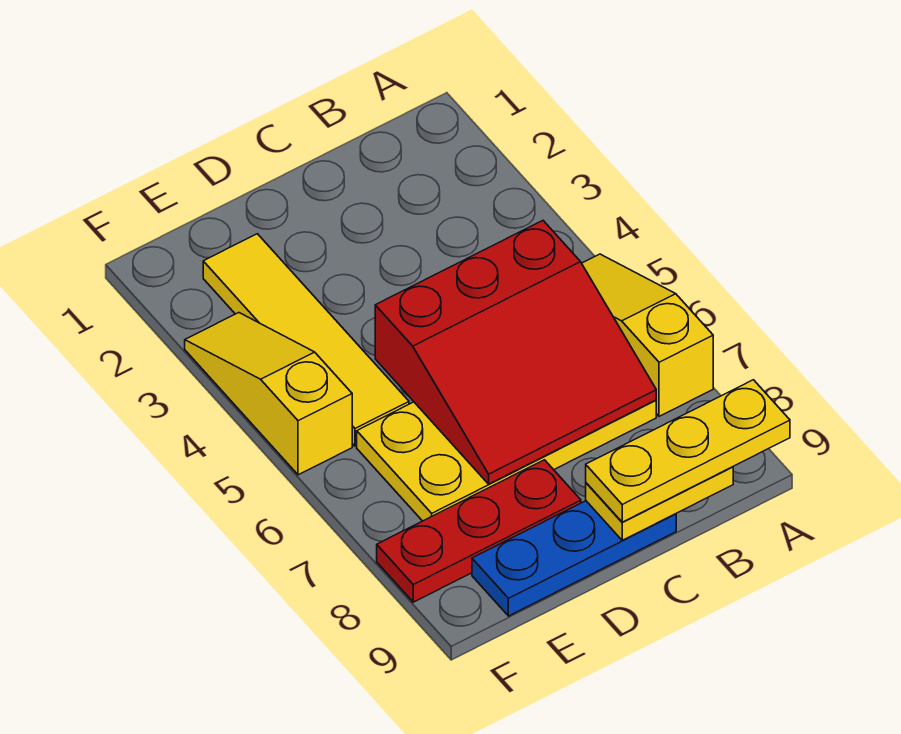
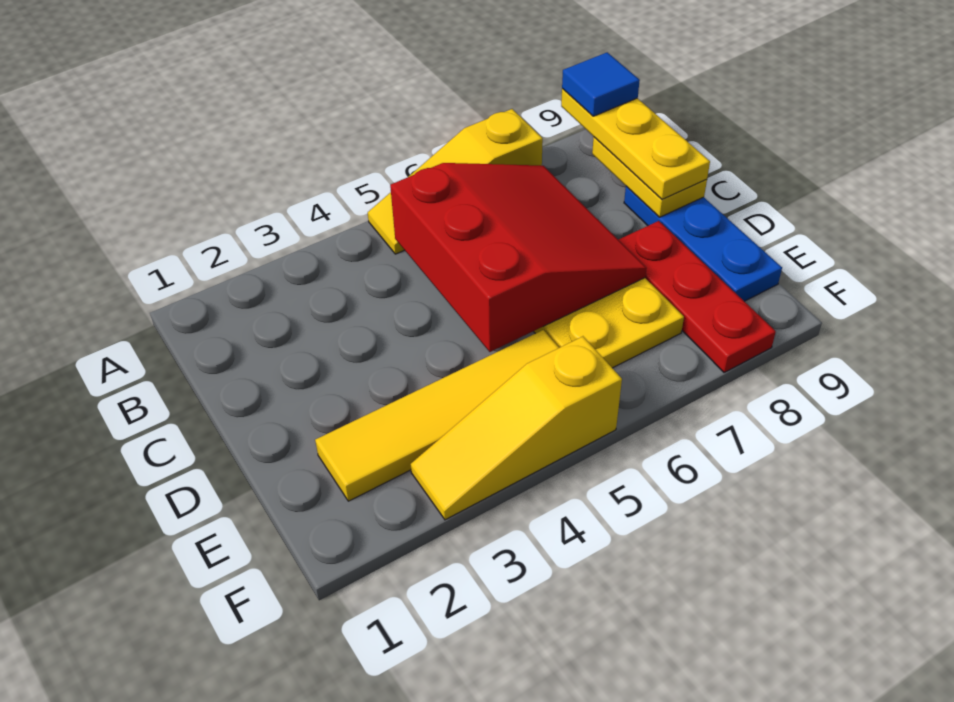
none -> blue tile A9 level 4

